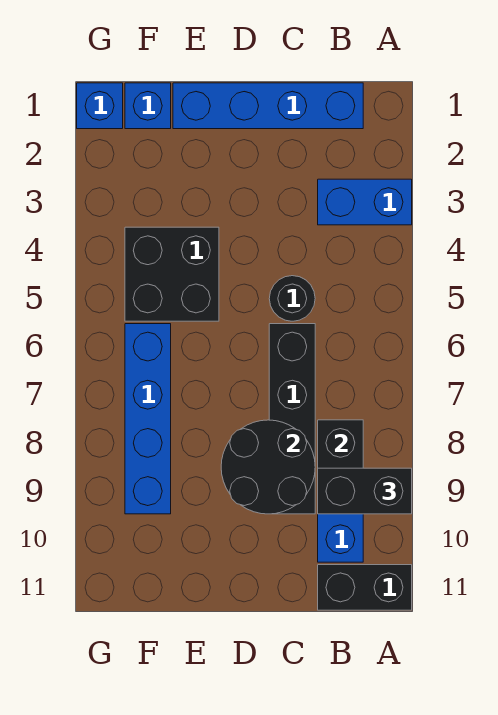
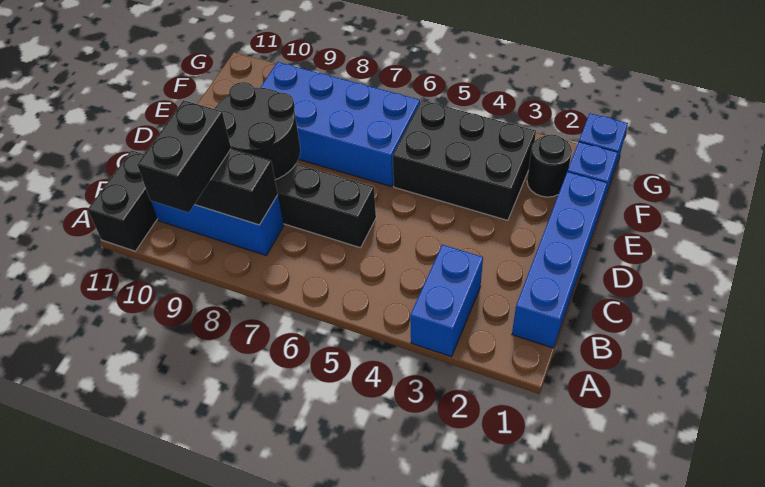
black round brick C5 level 1 -> black round brick F2 level 1
black brick E4:F5 level 1 -> black brick E3:F5 level 1
blue brick F6:F9 level 1 -> blue brick E6:F9 level 1

